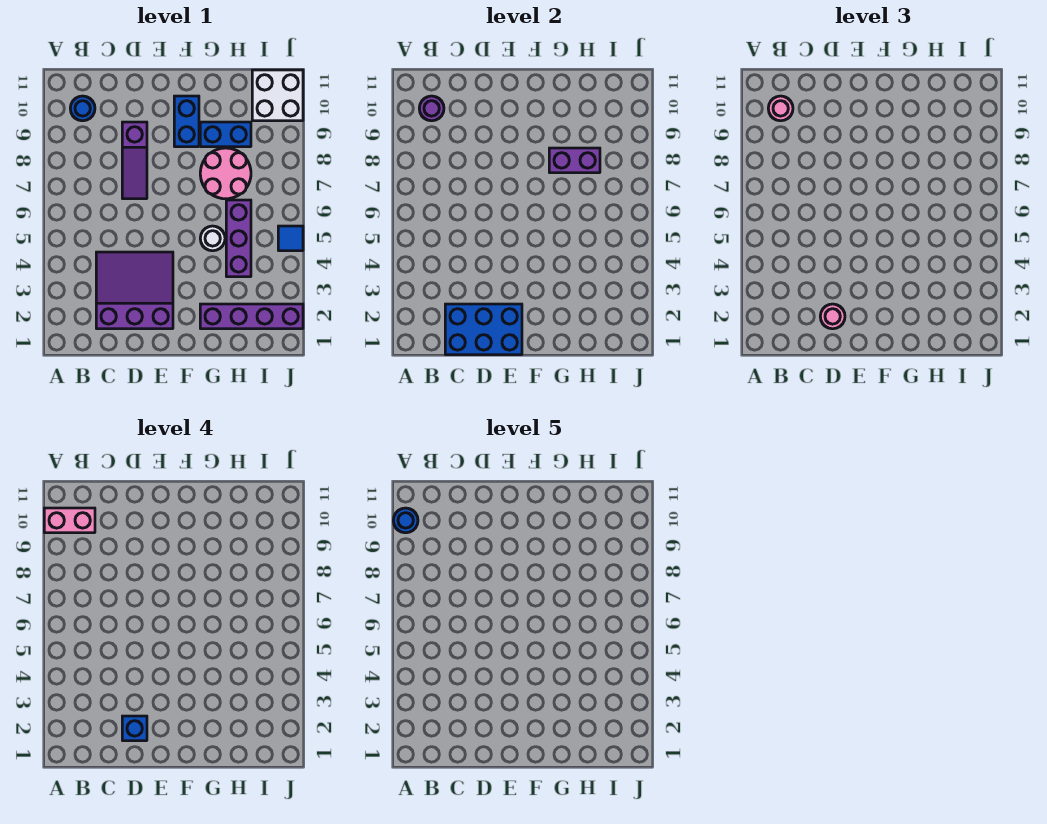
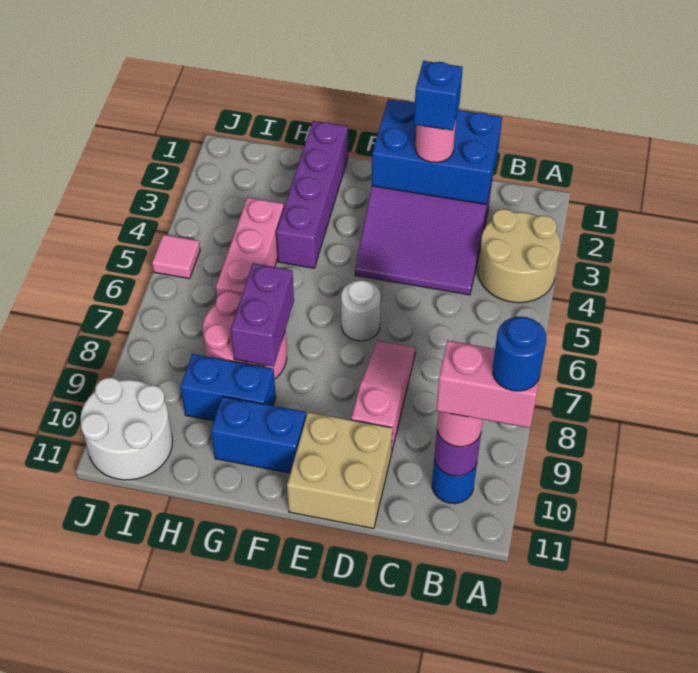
none -> tan round brick A3:B4 level 1
purple slope D7:D9 level 1 top 9 -> pink slope D7:D9 level 1 top 9
none -> tan brick D10:E11 level 1
blue brick F9:F10 level 1 -> blue brick F10:G10 level 1
purple brick G2:J2 level 1 -> purple brick G1:G4 level 1
white round brick G5 level 1 -> white round brick E6 level 1
purple brick G8:H8 level 2 -> purple brick G7:G8 level 2
purple brick H4:H6 level 1 -> pink brick H4:H6 level 1
white brick I10:J11 level 1 -> white round brick I10:J11 level 1
blue tile J5 level 1 -> pink tile J5 level 1

